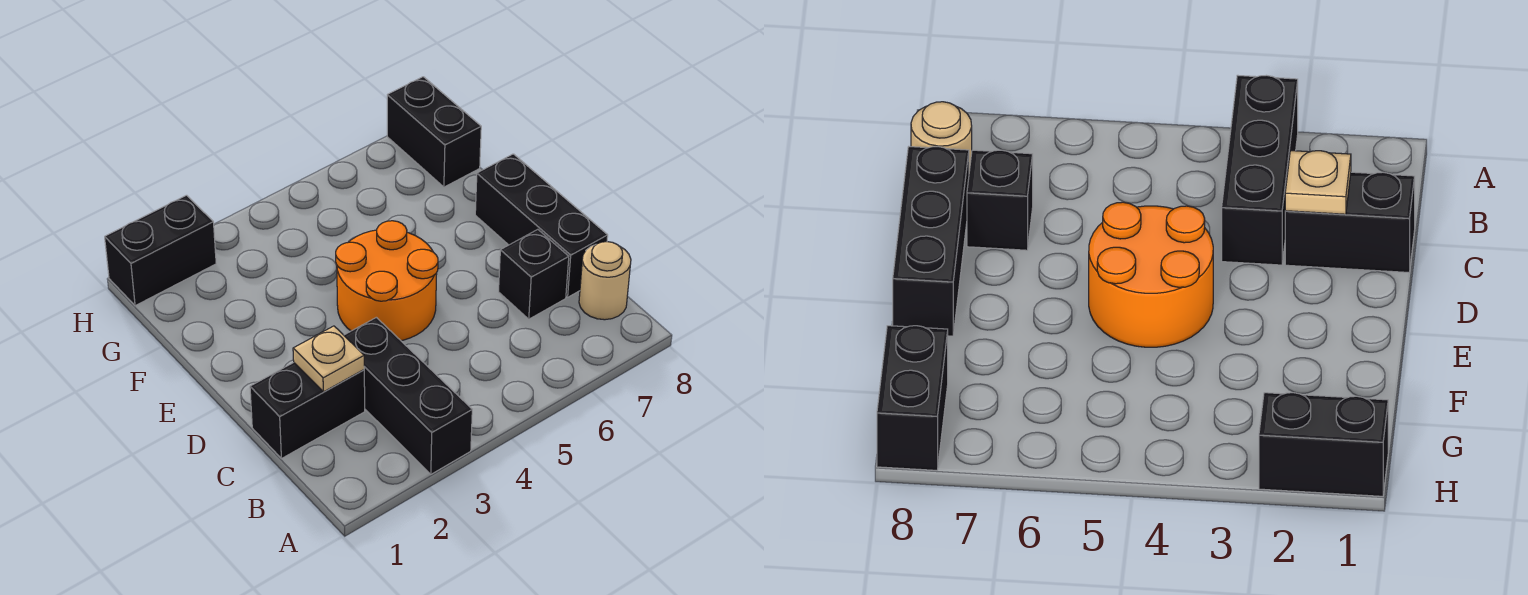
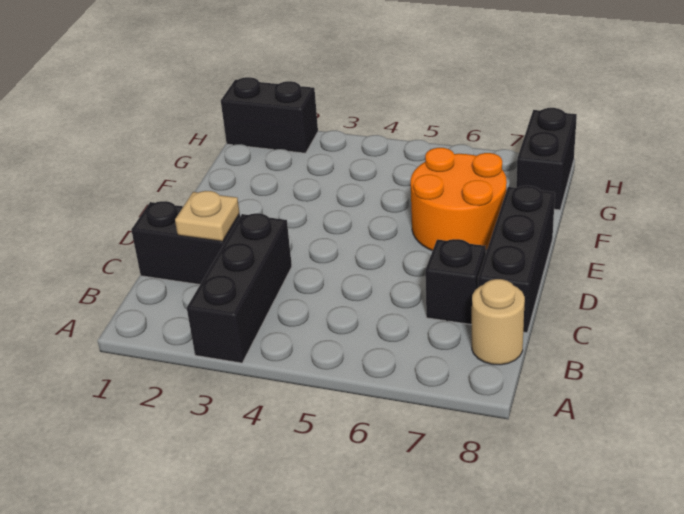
orange round brick D4:E5 level 1 -> orange round brick E6:F7 level 1

